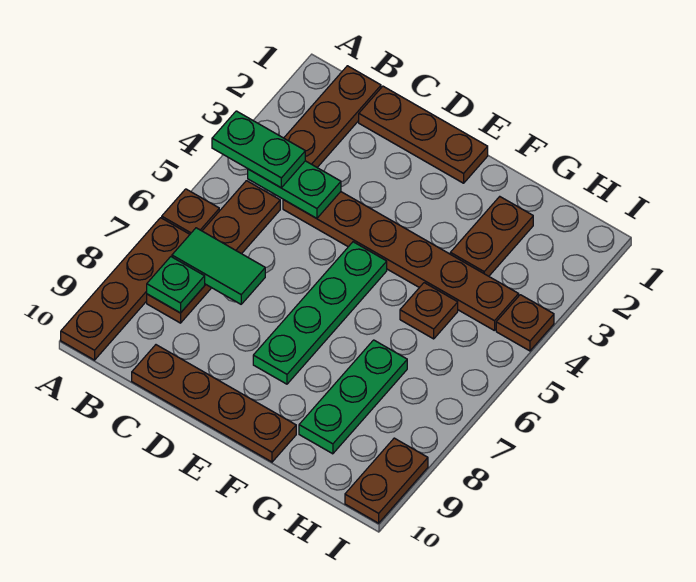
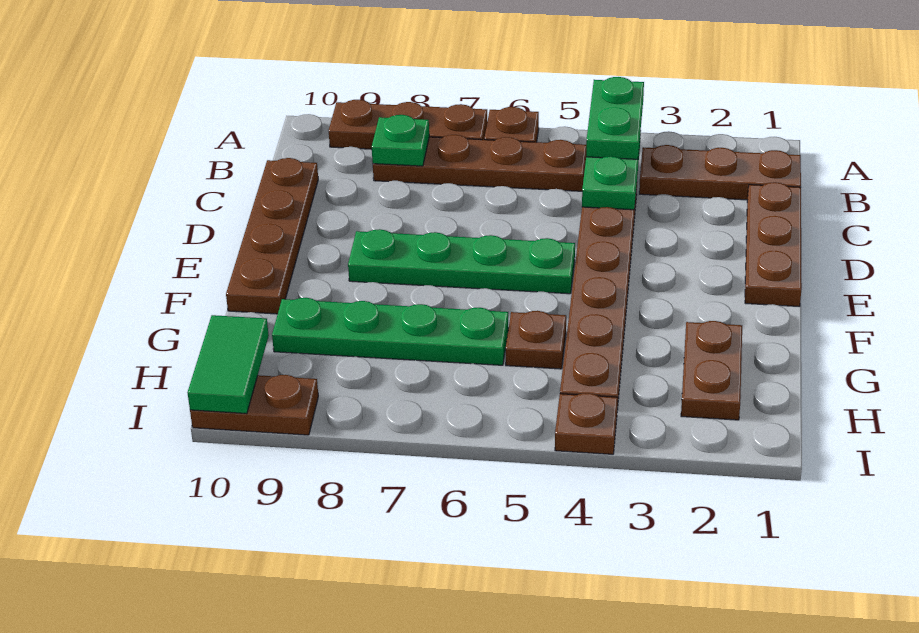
brown plate A7:A10 level 1 -> brown plate A7:A9 level 1
green tile B7:C7 level 2 -> green tile H10:I10 level 2
brown plate G2:G3 level 1 -> brown plate G2:H2 level 1
green plate G7:G9 level 1 -> green plate G6:G9 level 1

